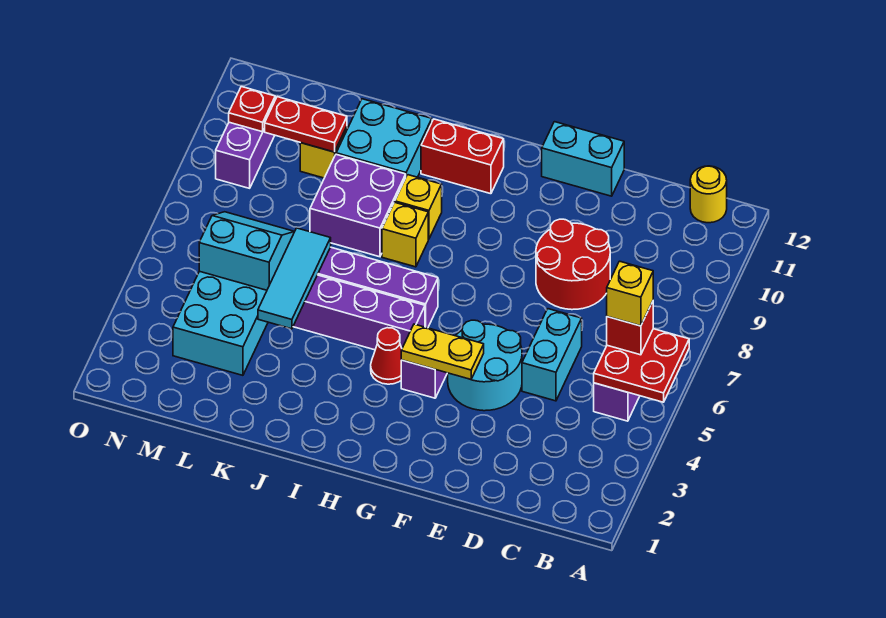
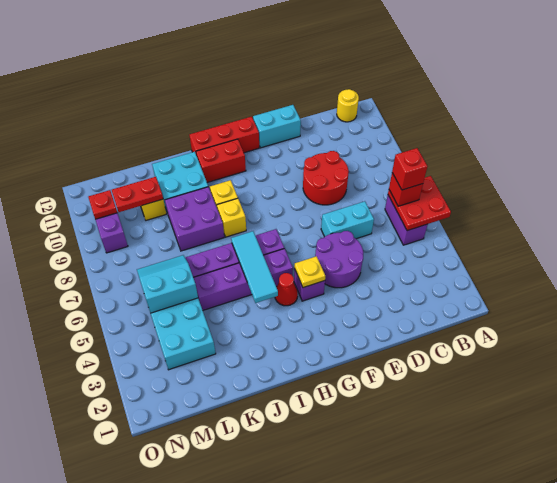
yellow brick B6 level 4 -> red brick B6 level 4
cyan brick D5:D6 level 1 -> cyan brick D6:E6 level 1
cyan round brick E4:F5 level 1 -> purple round brick E4:F5 level 1
yellow plate F4:G4 level 2 -> yellow plate G4 level 2
none -> red brick G12:I12 level 1
cyan tile K4:K6 level 2 -> cyan tile I4:I6 level 2

